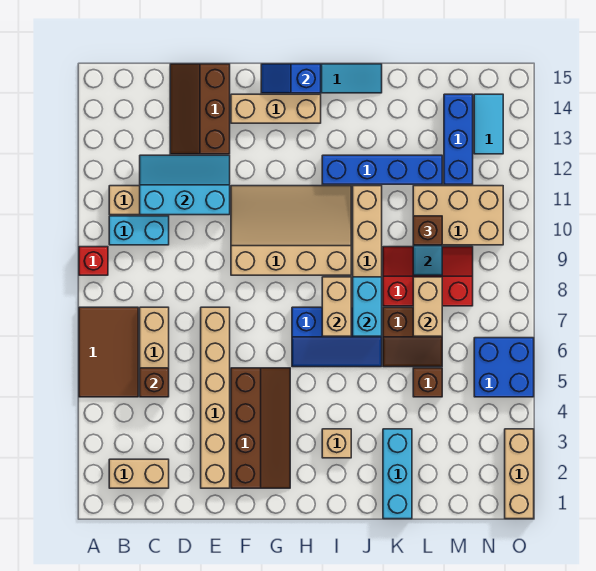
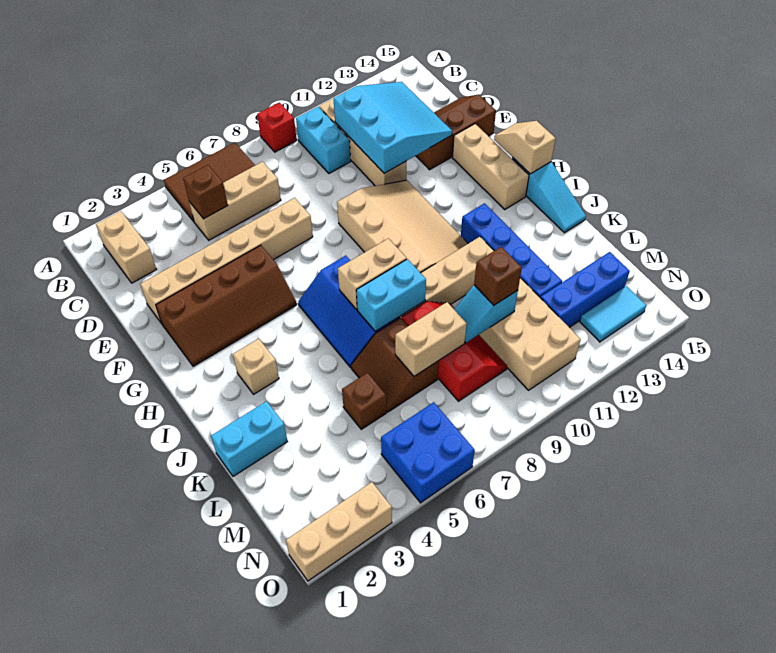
cyan slope C11:E12 level 2 top 11 -> cyan slope C11:E13 level 2 top 11
blue slope G15:H15 level 2 top H -> tan slope G15:H15 level 2 top H
cyan brick K1:K3 level 1 -> cyan brick K1:K2 level 1

